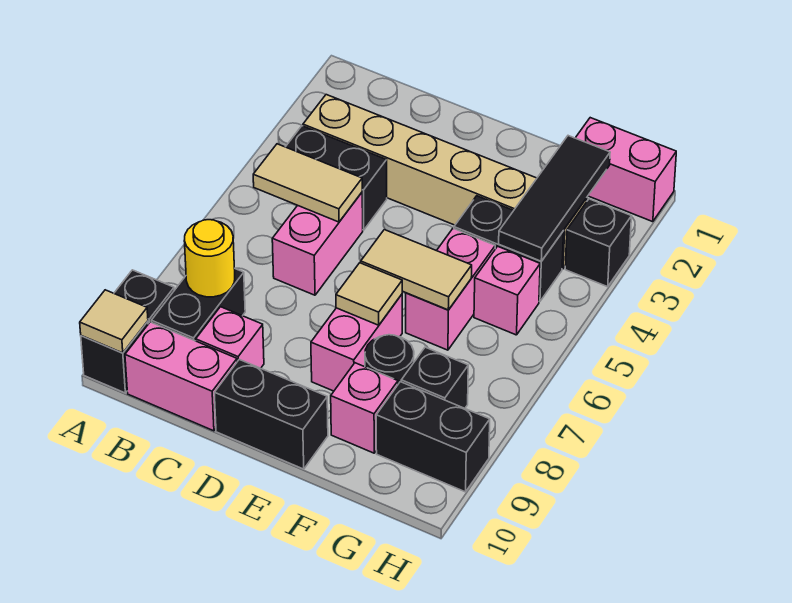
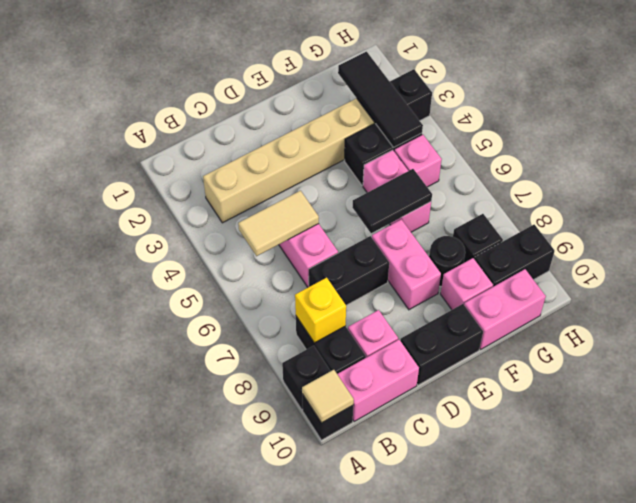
black brick B4:C4 level 1 -> black brick C7:D7 level 1
yellow round brick B8 level 2 -> yellow brick B8 level 2
tan tile E6:F6 level 2 -> black tile E6:F6 level 2
tan tile E7 level 2 -> none
pink brick G1:H1 level 1 -> pink brick F10:G10 level 1

